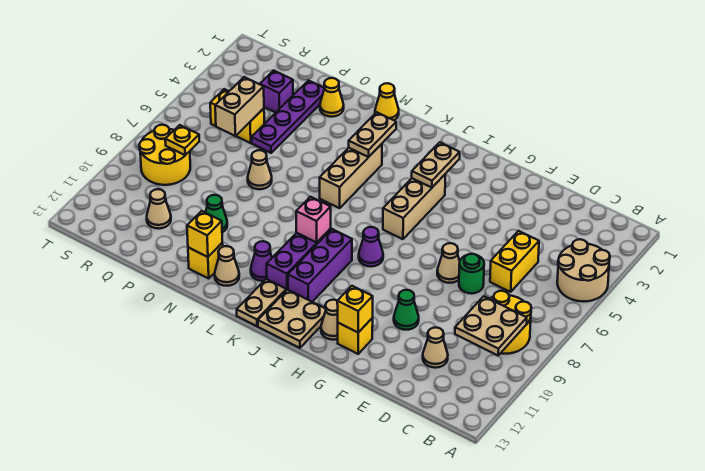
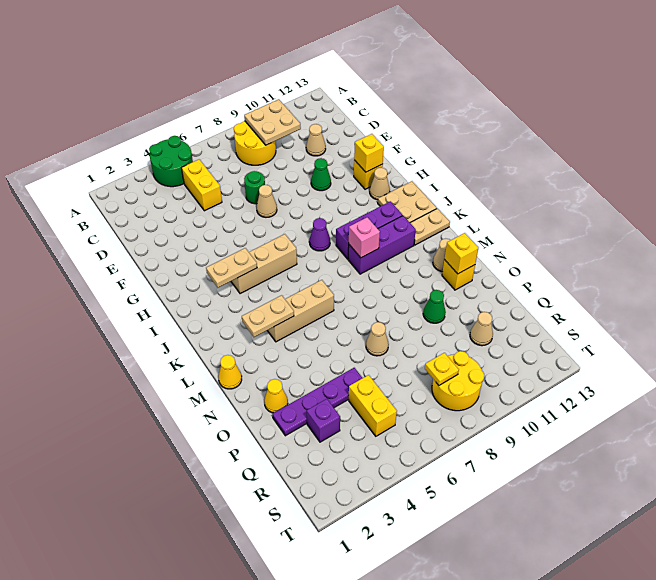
tan round brick A4:B5 level 1 -> green round brick A4:B5 level 1
yellow brick D5:D6 level 1 -> yellow brick C5:D5 level 1
purple cone L11 level 1 -> none
tan brick Q5:Q6 level 2 -> none

